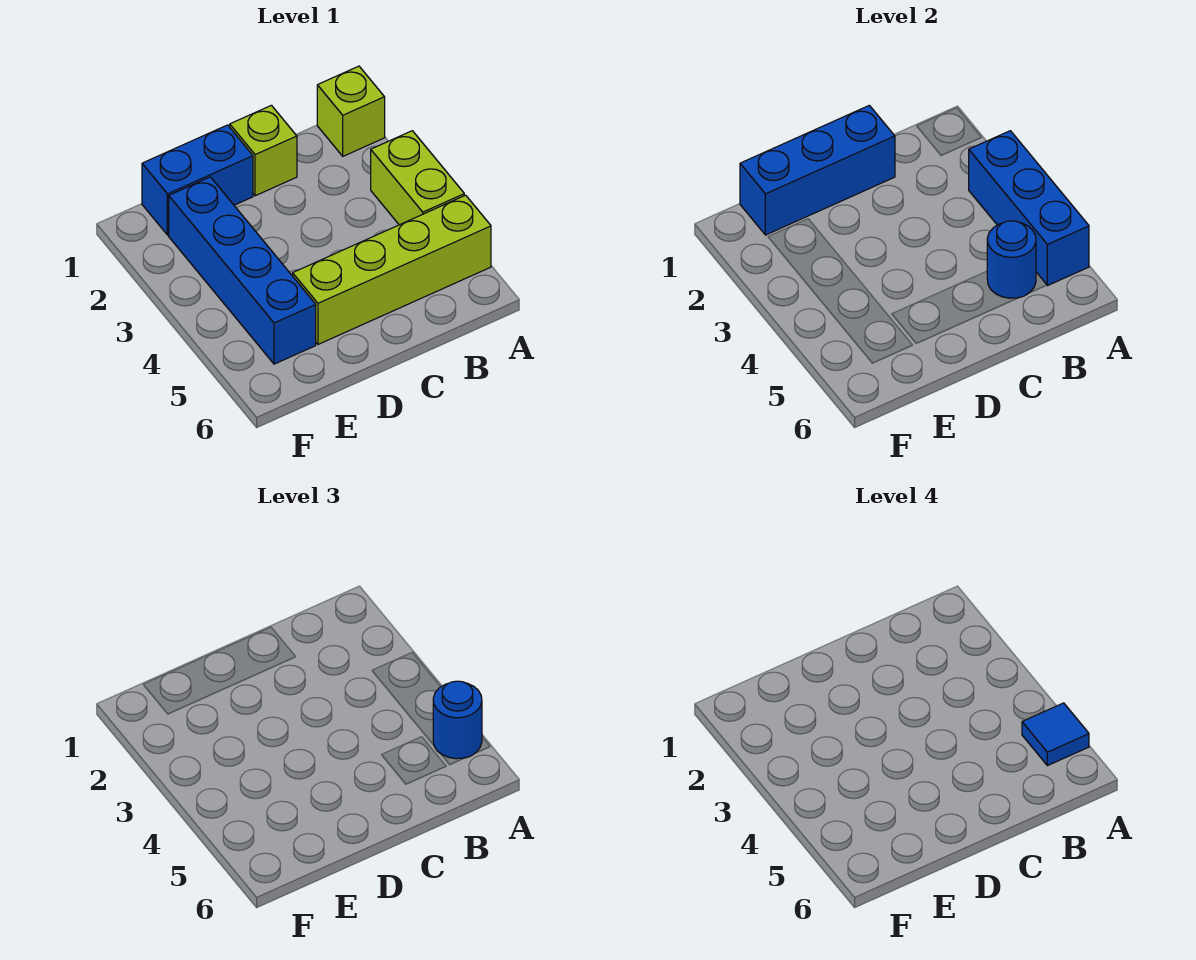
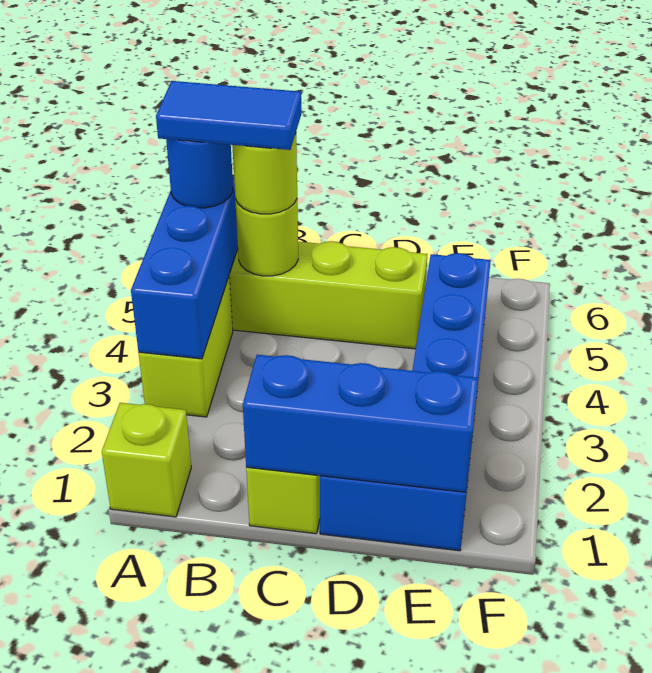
blue tile A5 level 4 -> blue tile A5:B5 level 4
blue round brick B5 level 2 -> lime round brick B5 level 2
none -> lime round brick B5 level 3

